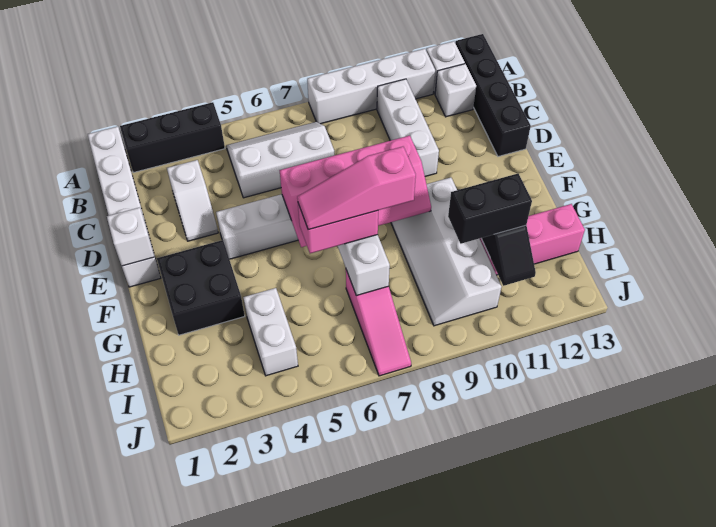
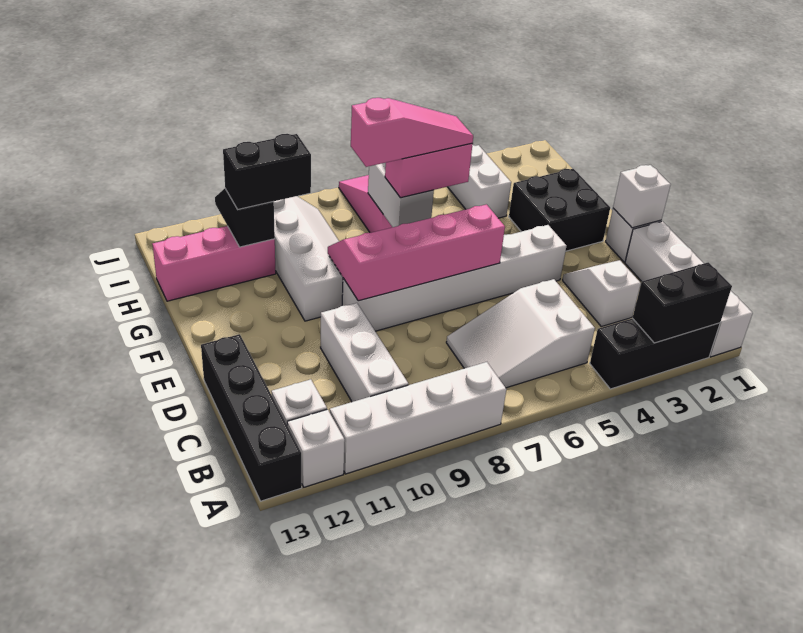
none -> black brick A2:A3 level 2
white slope B5:C7 level 1 top C -> white slope B5:C7 level 1 top 5

